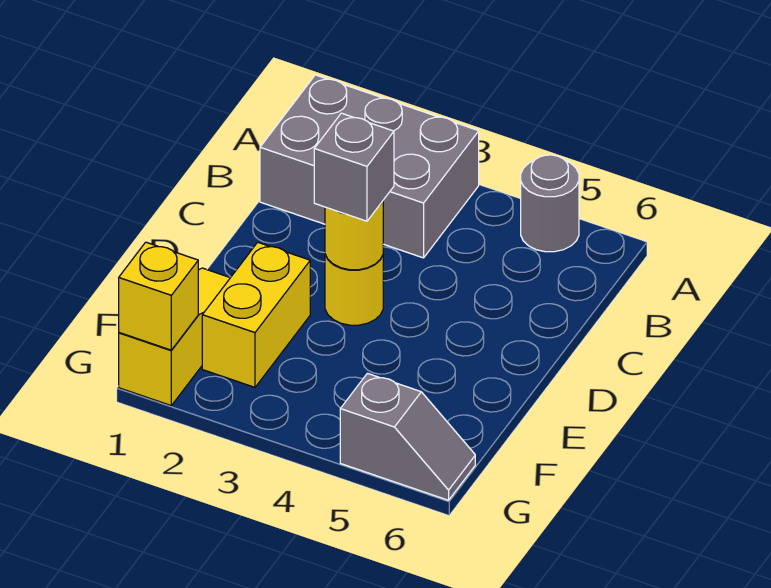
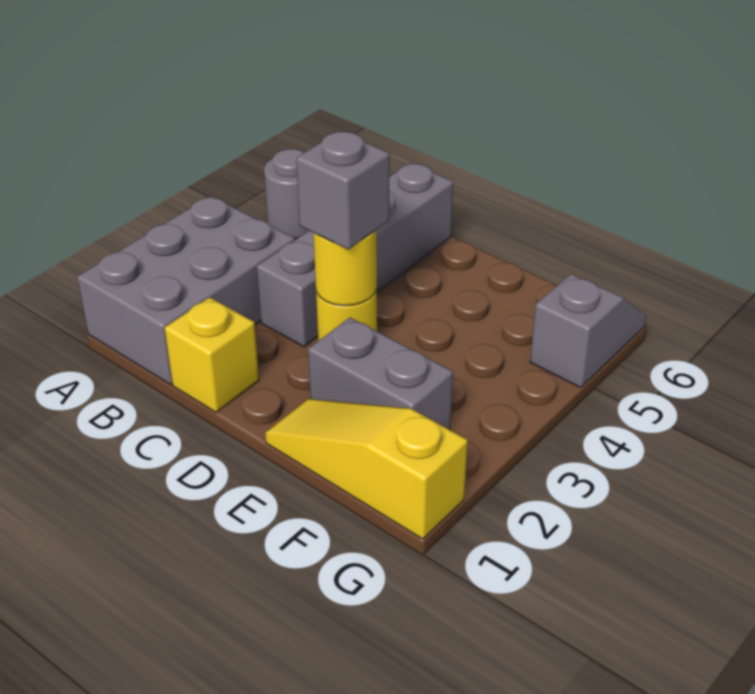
none -> grey brick C3:C6 level 1
yellow brick E2:F2 level 1 -> grey brick E2:F2 level 1
yellow brick G1 level 2 -> yellow brick C1 level 1

